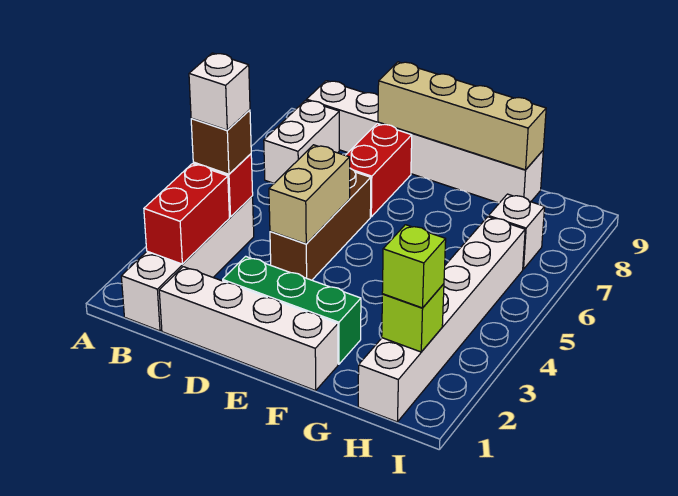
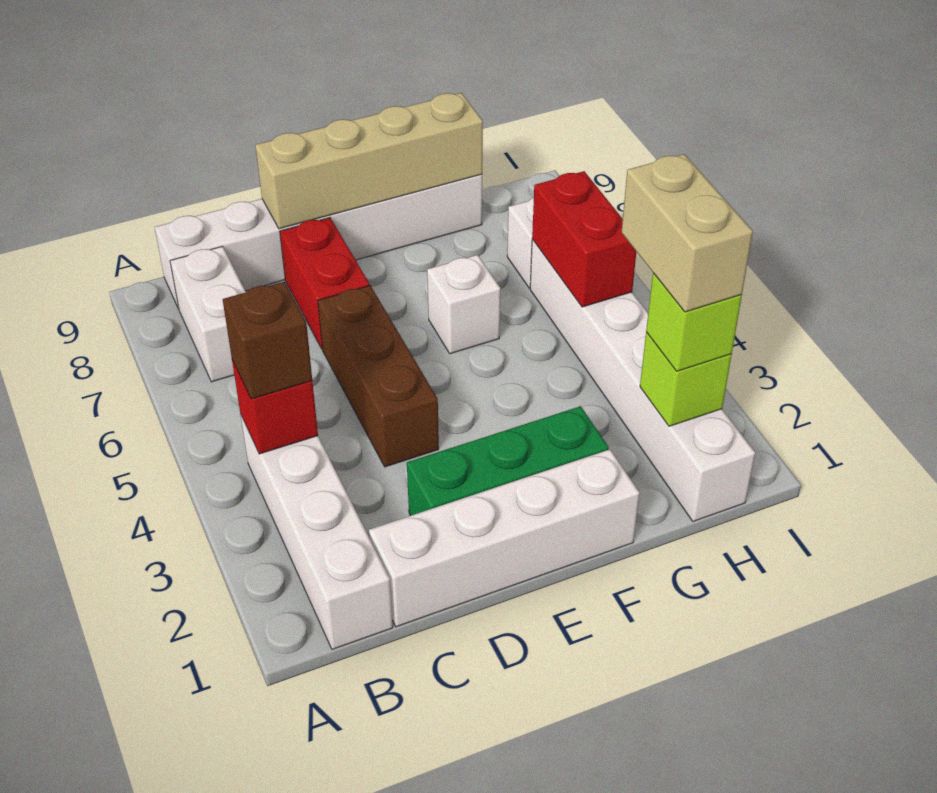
red brick B2:B3 level 2 -> red brick H5:H6 level 2
white brick B4 level 4 -> white brick F6 level 1
tan brick D4:D5 level 2 -> tan brick H2:H3 level 4

